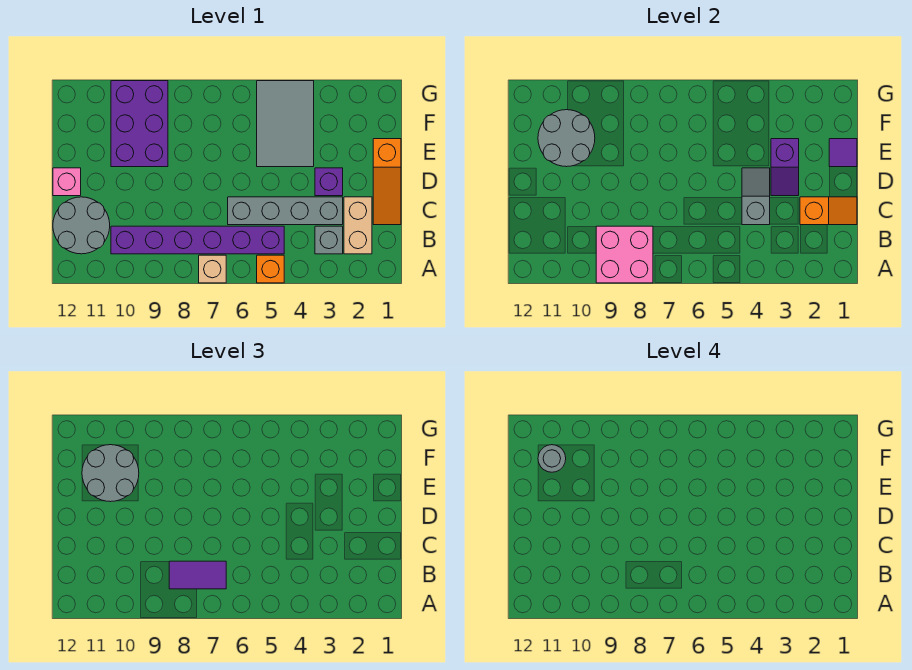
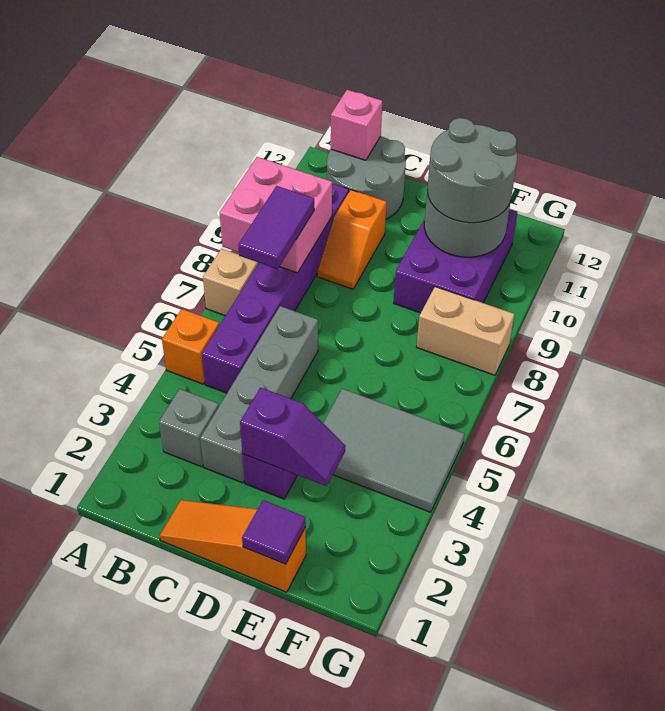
tan brick B2:C2 level 1 -> tan brick F8:G8 level 1
orange slope C1:C2 level 2 top 2 -> orange slope C9:C10 level 1 top 10
grey slope C4:D4 level 2 top C -> none
purple slope D3:E3 level 2 top E -> purple slope D3:E3 level 2 top D
pink brick D12 level 1 -> pink brick B12 level 2
purple brick E9:G10 level 1 -> purple brick E9:F11 level 1
grey round brick F11 level 4 -> none

